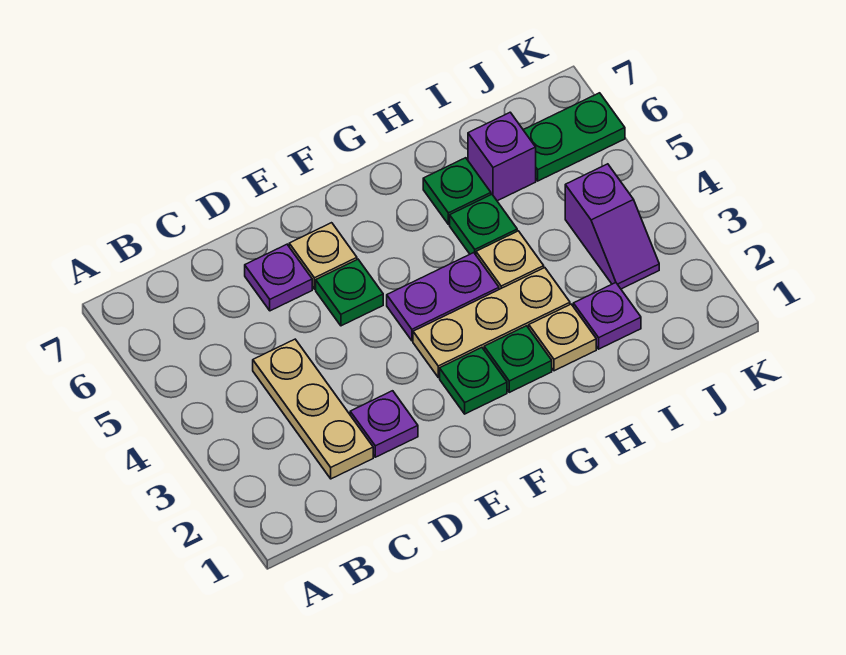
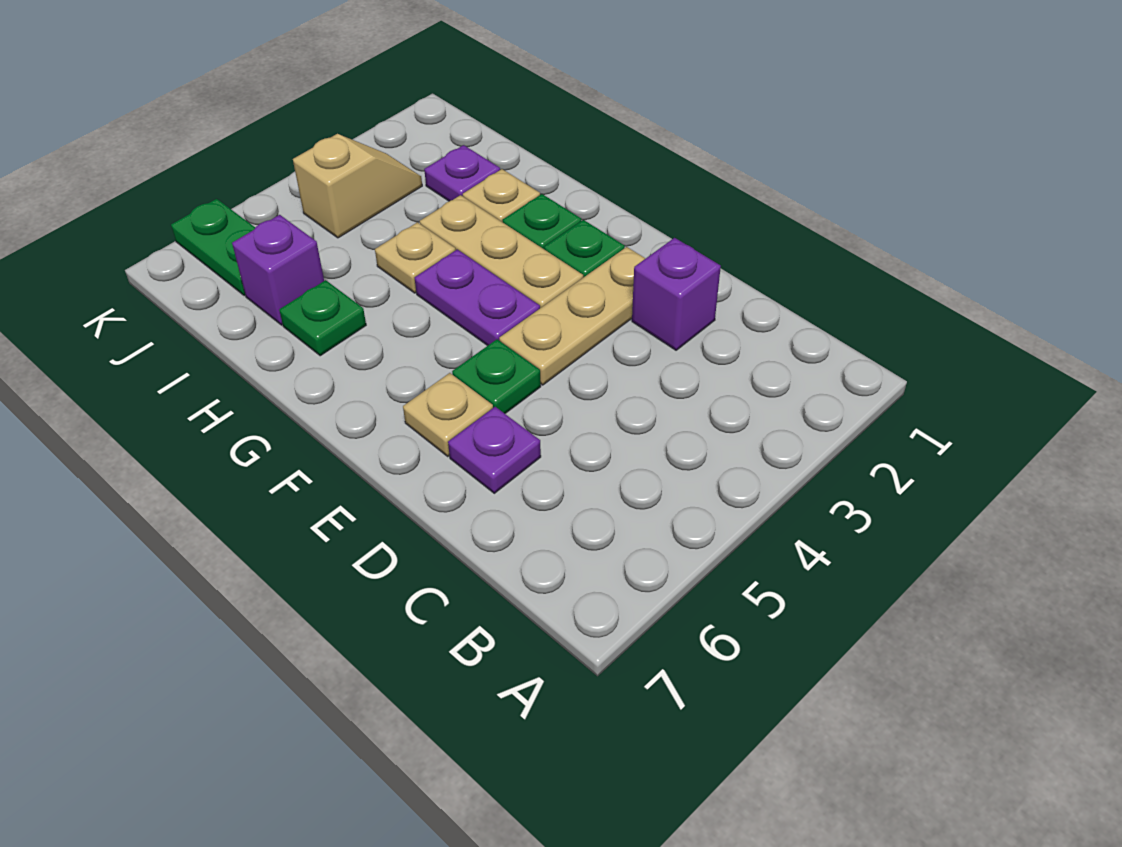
tan plate C2:C4 level 1 -> tan plate E2:E4 level 1
purple plate D2 level 1 -> purple brick D2 level 1
green plate H5 level 1 -> none
purple slope J3:J4 level 1 top 4 -> tan slope J3:J4 level 1 top 4

